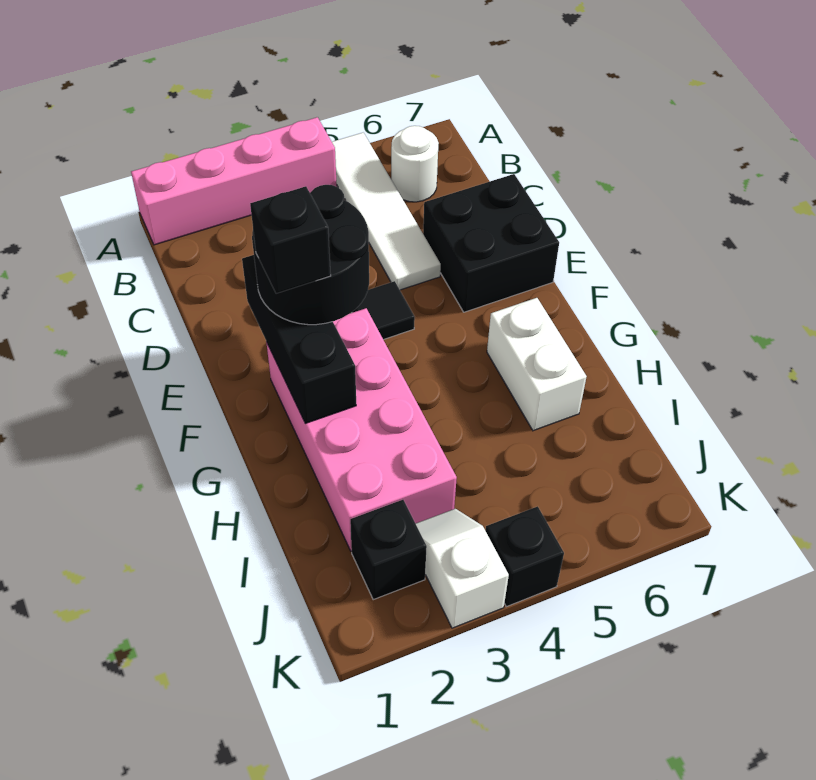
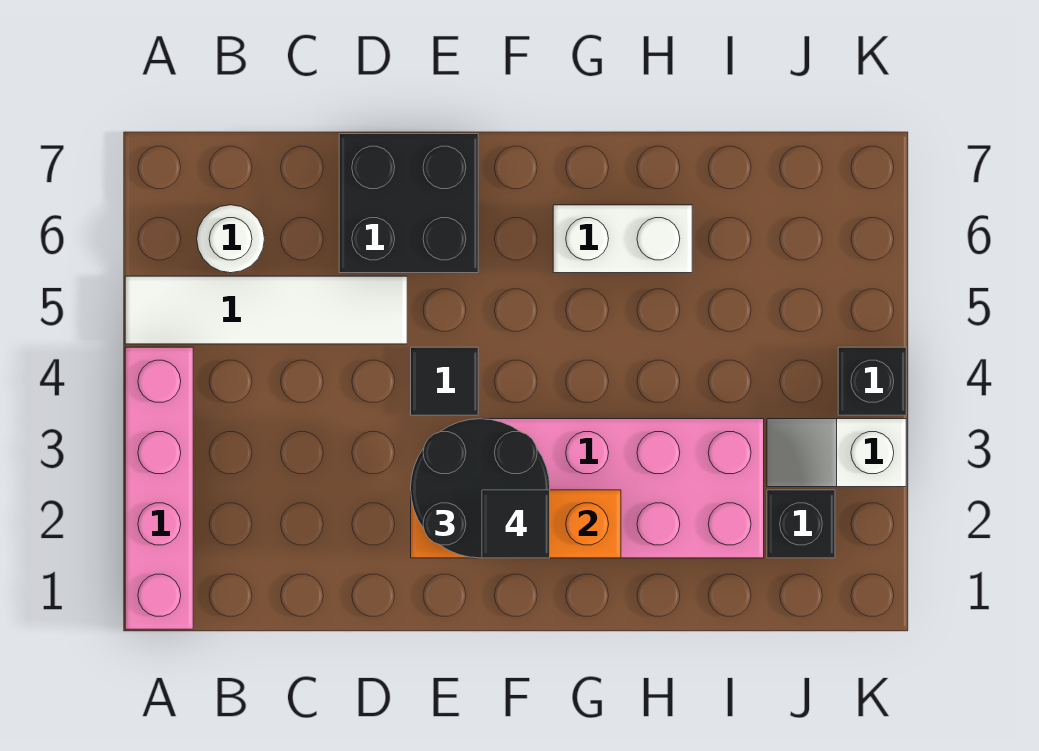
black brick E2:G2 level 2 -> orange brick E2:G2 level 2
black brick F2 level 4 -> black tile F2 level 4

